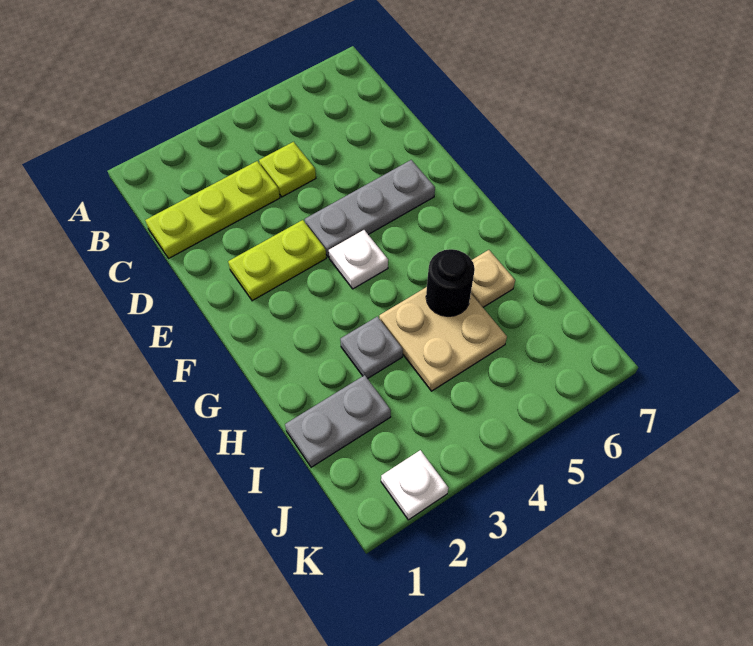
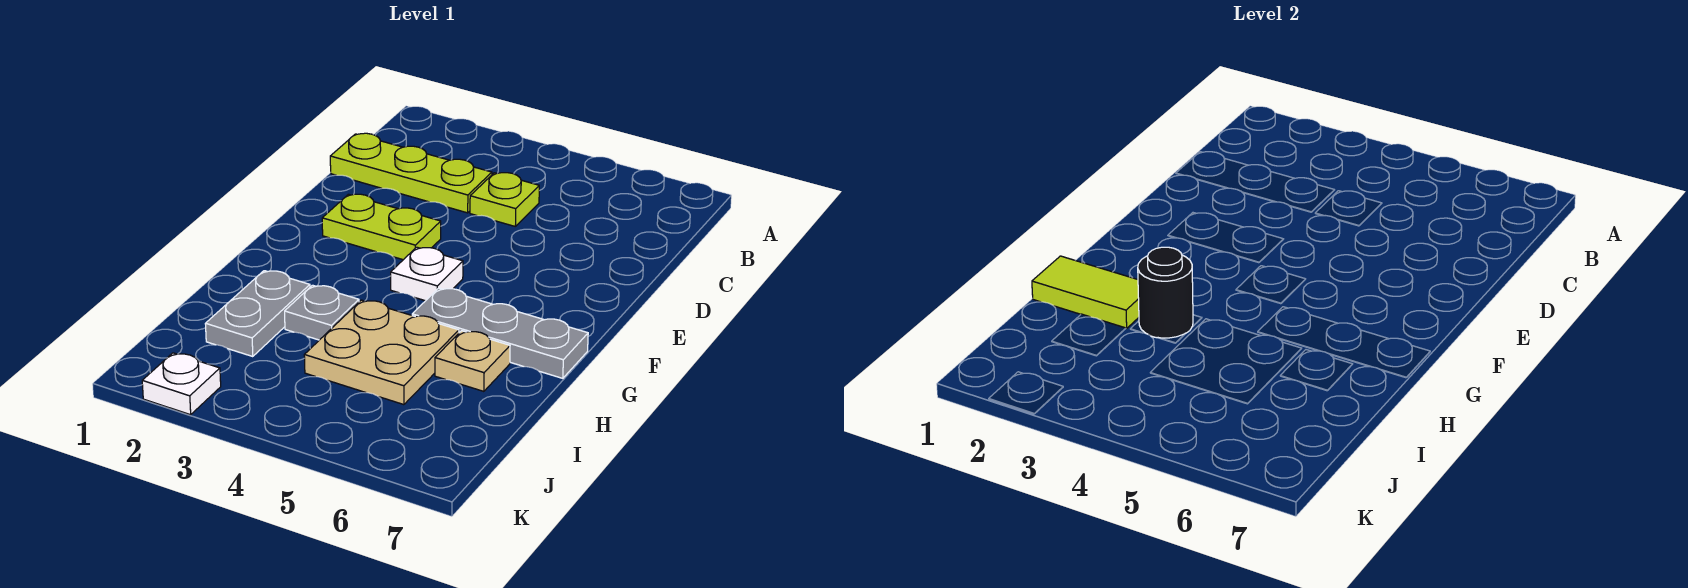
grey plate E4:E6 level 1 -> grey plate G5:G7 level 1
none -> lime tile H1:H2 level 2
black round brick H5 level 2 -> black round brick H3 level 2
grey plate I1:I2 level 1 -> grey plate H2:I2 level 1

